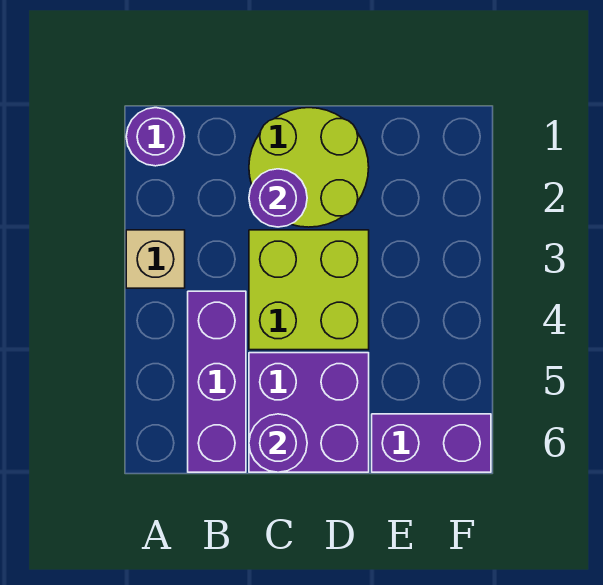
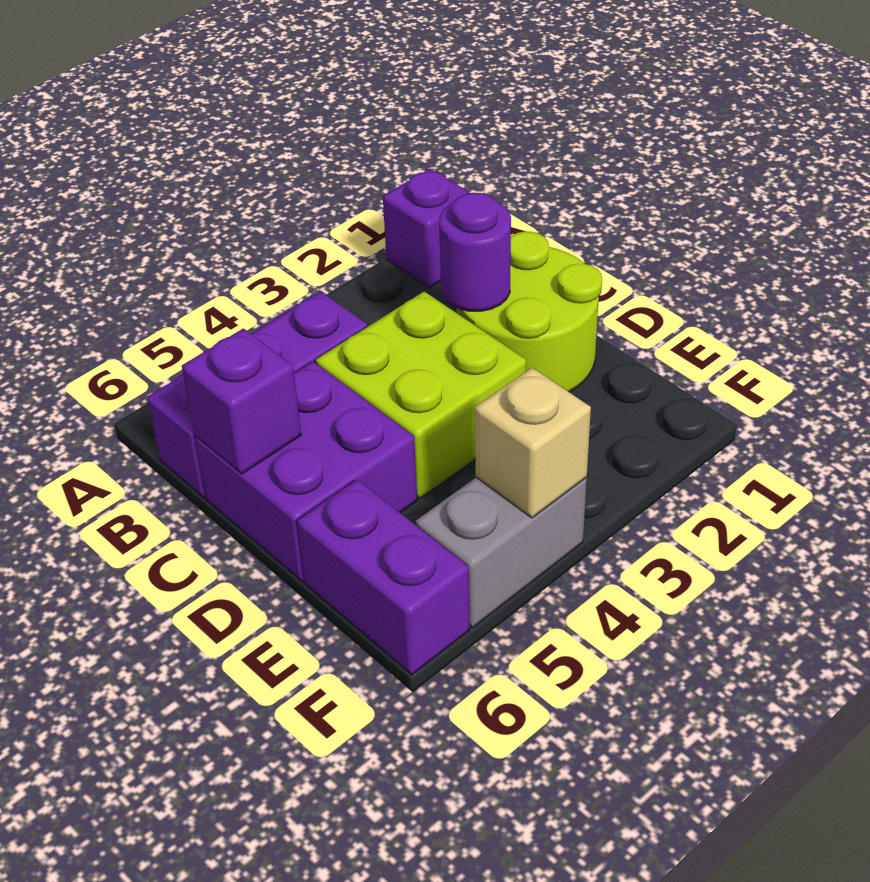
purple round brick A1 level 1 -> purple brick A1 level 1
tan brick A3 level 1 -> tan brick F4 level 2
purple round brick C6 level 2 -> purple brick C6 level 2
none -> grey brick F4:F5 level 1

